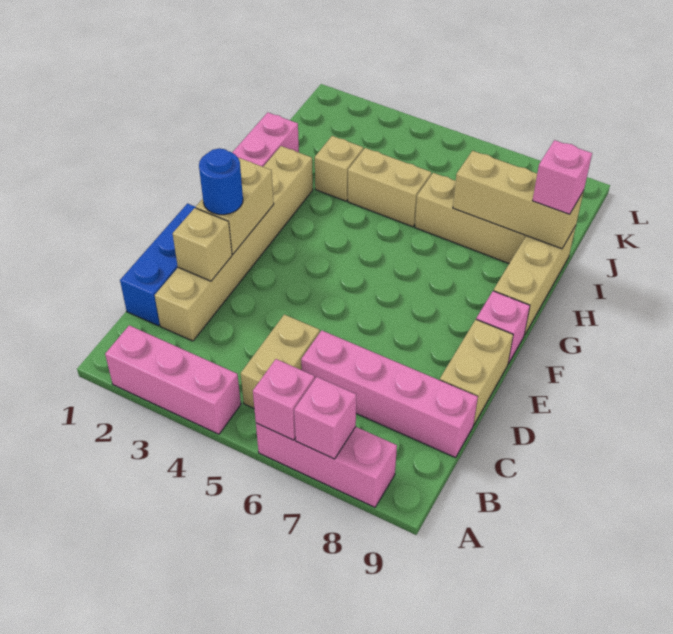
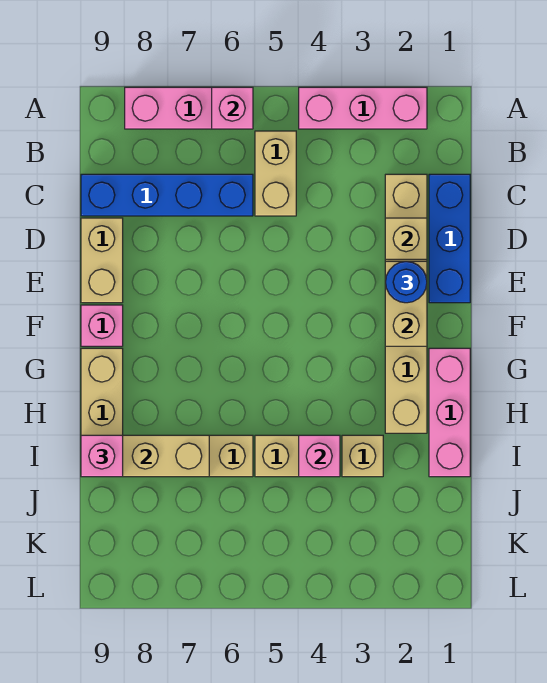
pink brick A7 level 2 -> pink brick I4 level 2
pink brick C6:C9 level 1 -> blue brick C6:C9 level 1

